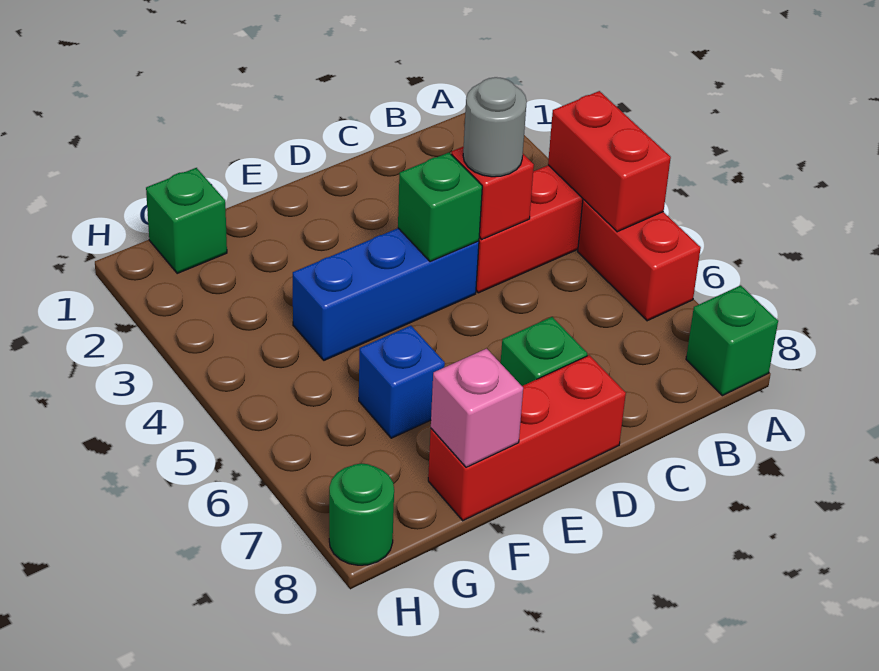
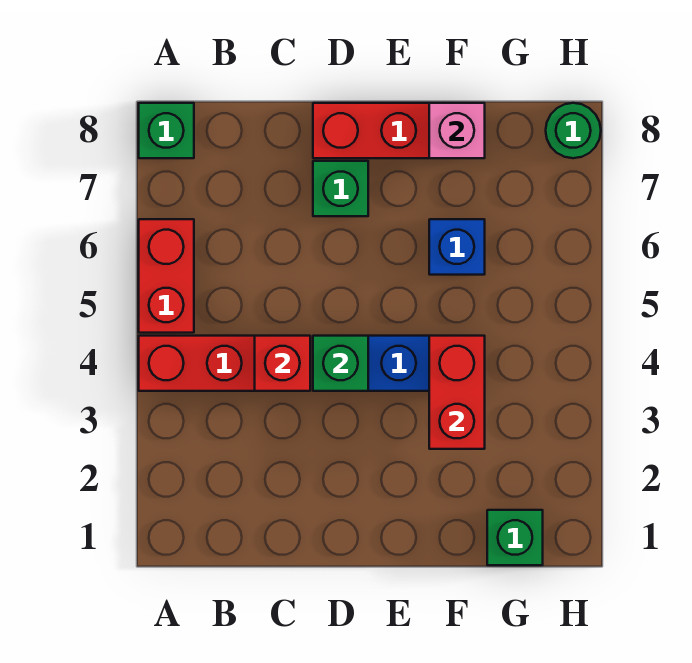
red brick A4:A5 level 2 -> red brick F3:F4 level 2
grey round brick C4 level 3 -> none

